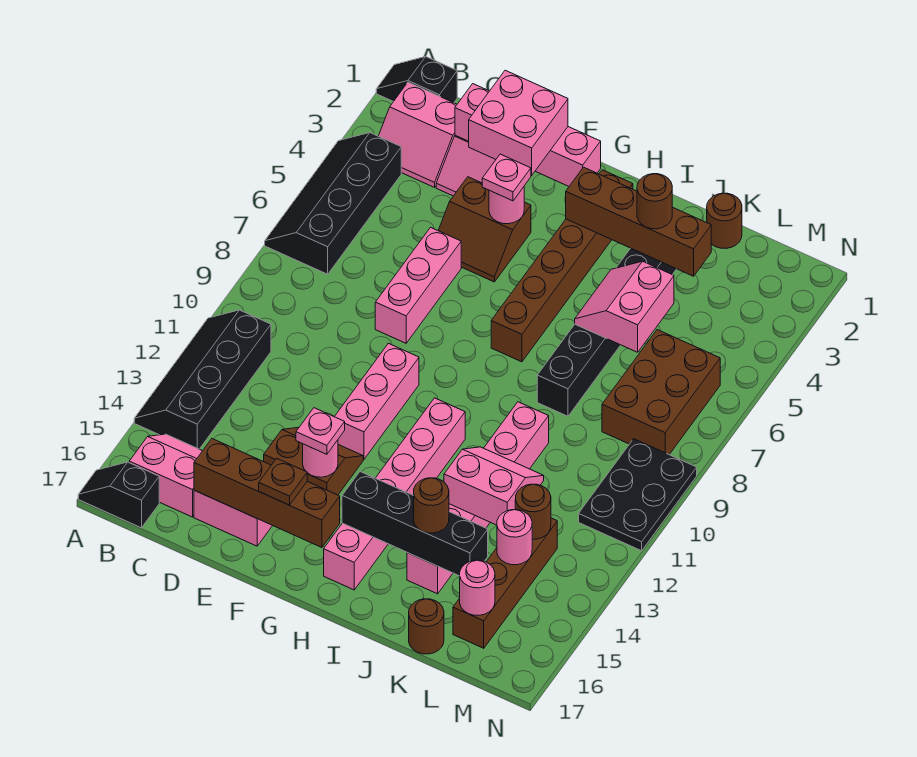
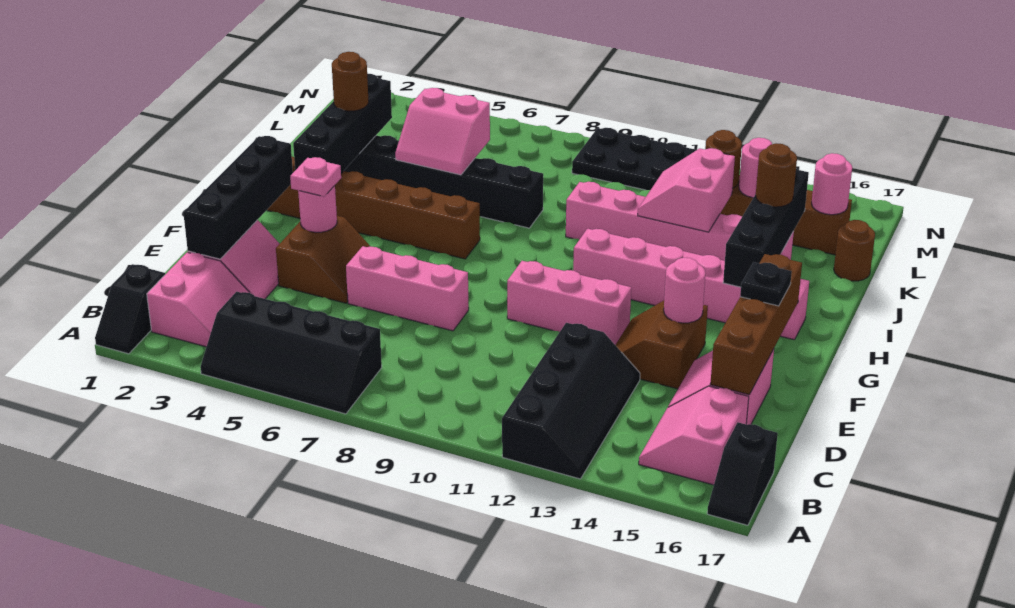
black slope A11:B14 level 1 top B -> black slope A12:D13 level 1 top 12
pink brick D2:G2 level 2 -> black brick D2:G2 level 2
pink brick E2:F3 level 3 -> none
pink plate F14 level 3 -> none
brown plate F16 level 3 -> black plate F16 level 3
brown brick H3:K3 level 2 -> black brick H3:K3 level 2
brown round brick K1 level 1 -> none
brown brick L6:M8 level 1 -> none

